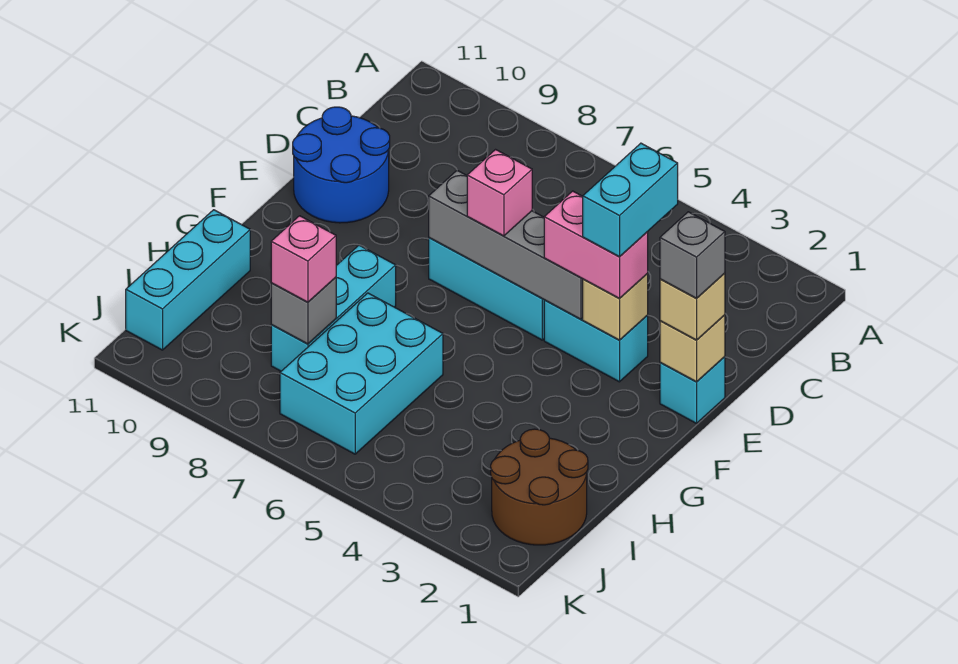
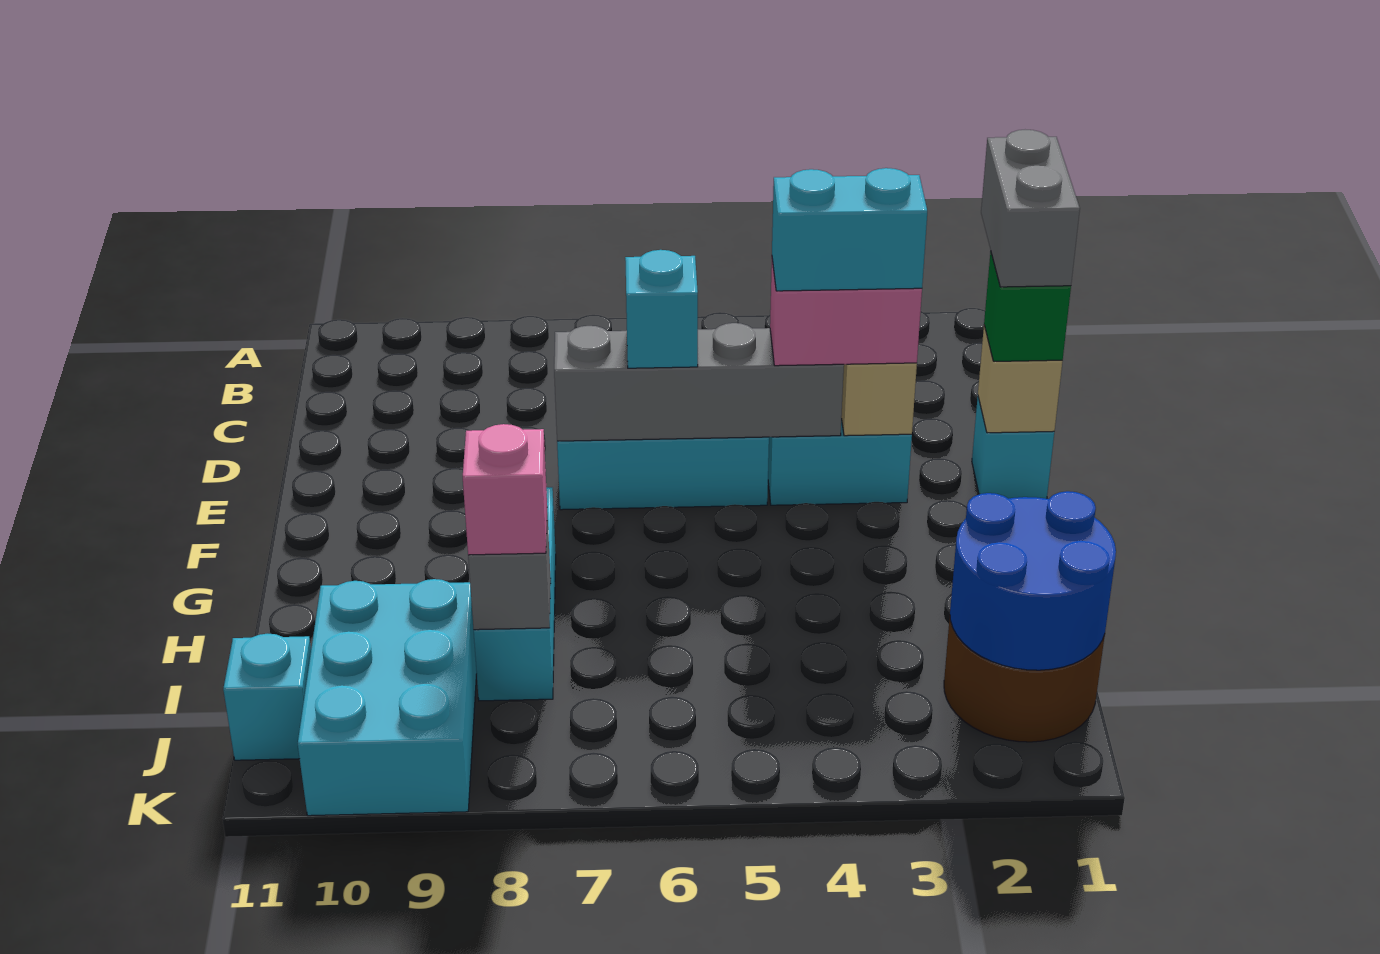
cyan brick D3:E3 level 4 -> cyan brick E3:E4 level 4
blue round brick D10:E11 level 1 -> blue round brick I1:J2 level 2
tan brick E1 level 3 -> green brick E1 level 3
grey brick E1 level 4 -> grey brick D1:E1 level 4
pink brick E6 level 3 -> cyan brick E6 level 3
cyan brick H6:J7 level 1 -> cyan brick I9:K10 level 1
cyan brick H11:J11 level 1 -> cyan brick J11 level 1

